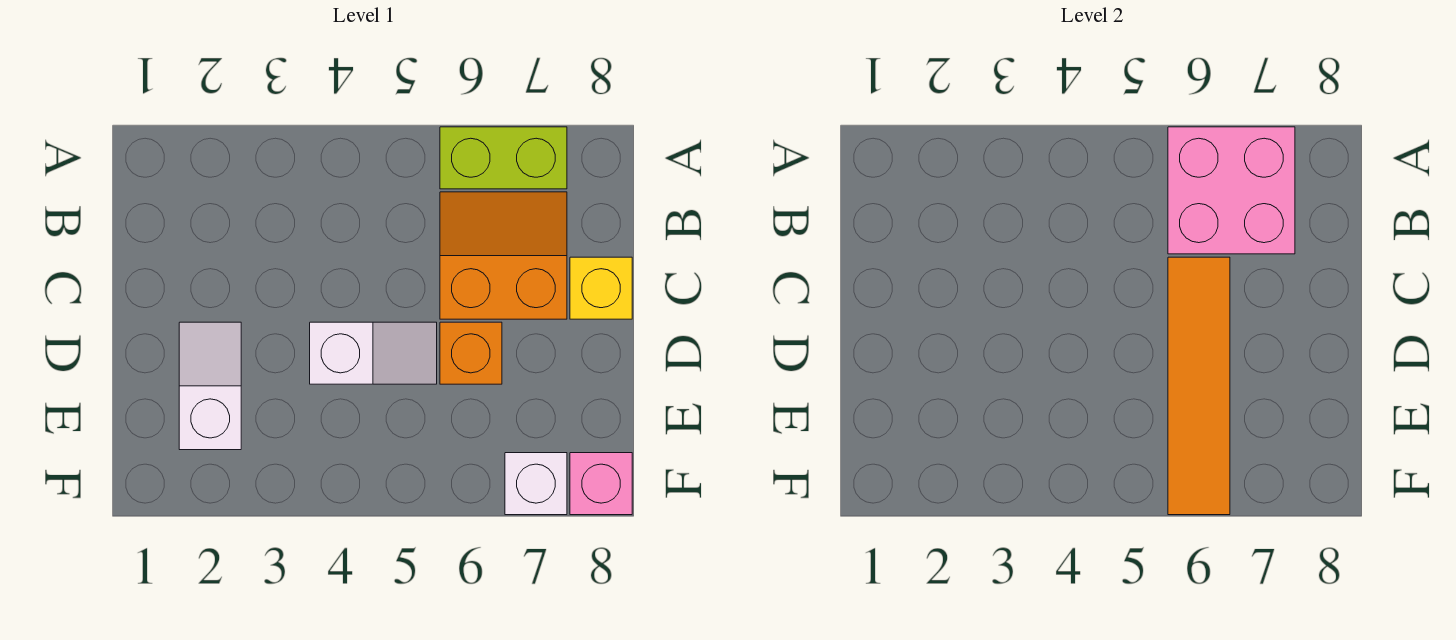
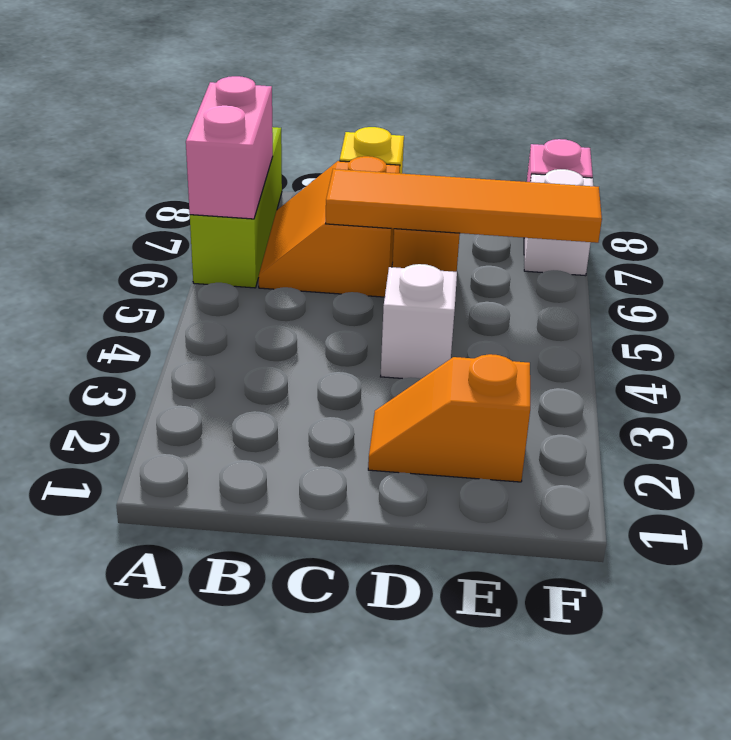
lime brick A6:A7 level 1 -> lime brick A6:A8 level 1
pink brick A6:B7 level 2 -> pink brick A6:A7 level 2
white slope D2:E2 level 1 top E -> orange slope D2:E2 level 1 top E

